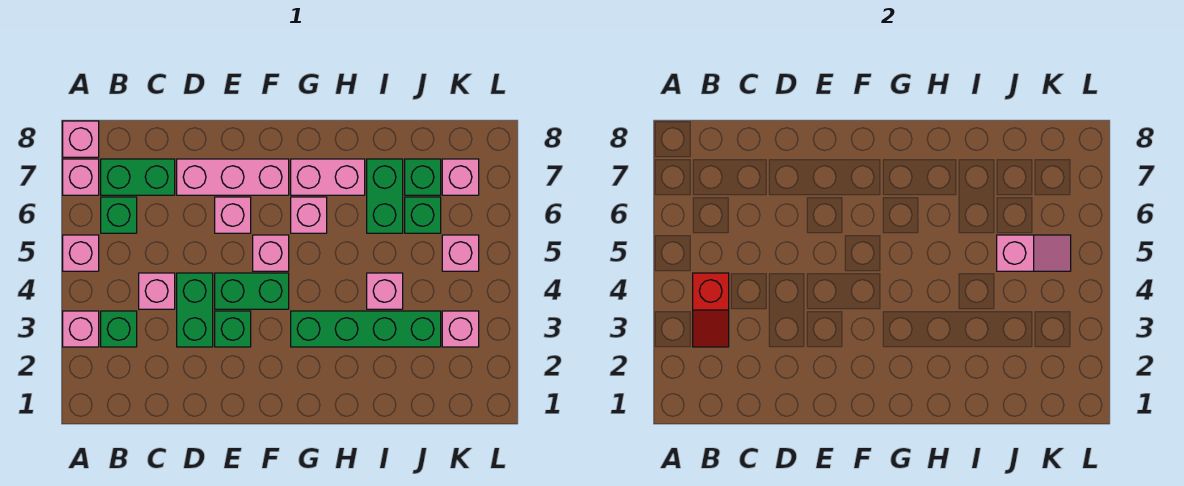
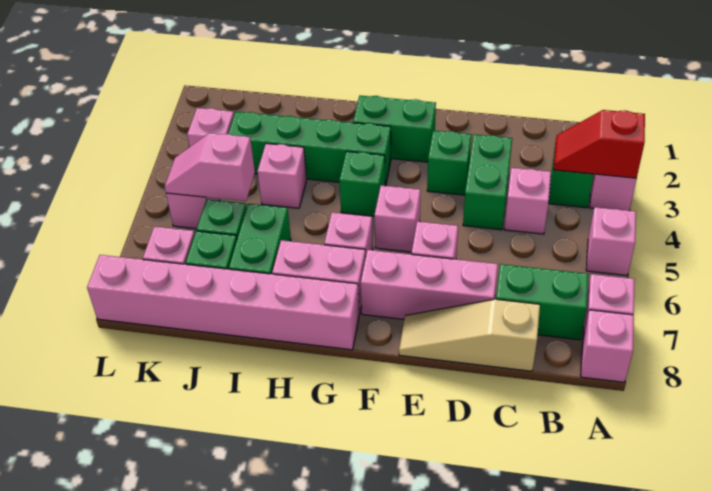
red slope B3:B4 level 2 top 4 -> red slope A3:B3 level 2 top A
green brick B6 level 1 -> green brick G4 level 1
none -> tan slope C8:E8 level 1 top C
green brick E4:F4 level 1 -> green brick F2:G2 level 1
none -> pink brick G8:L8 level 1

